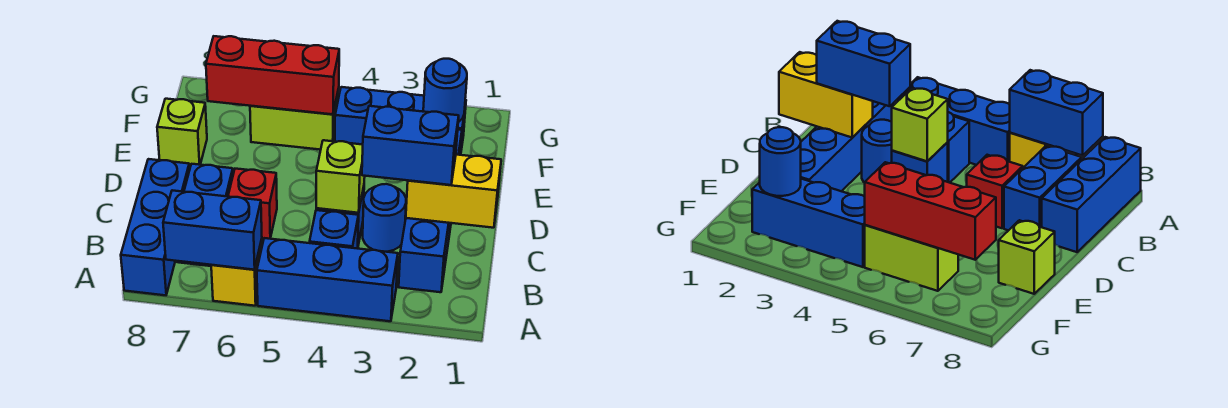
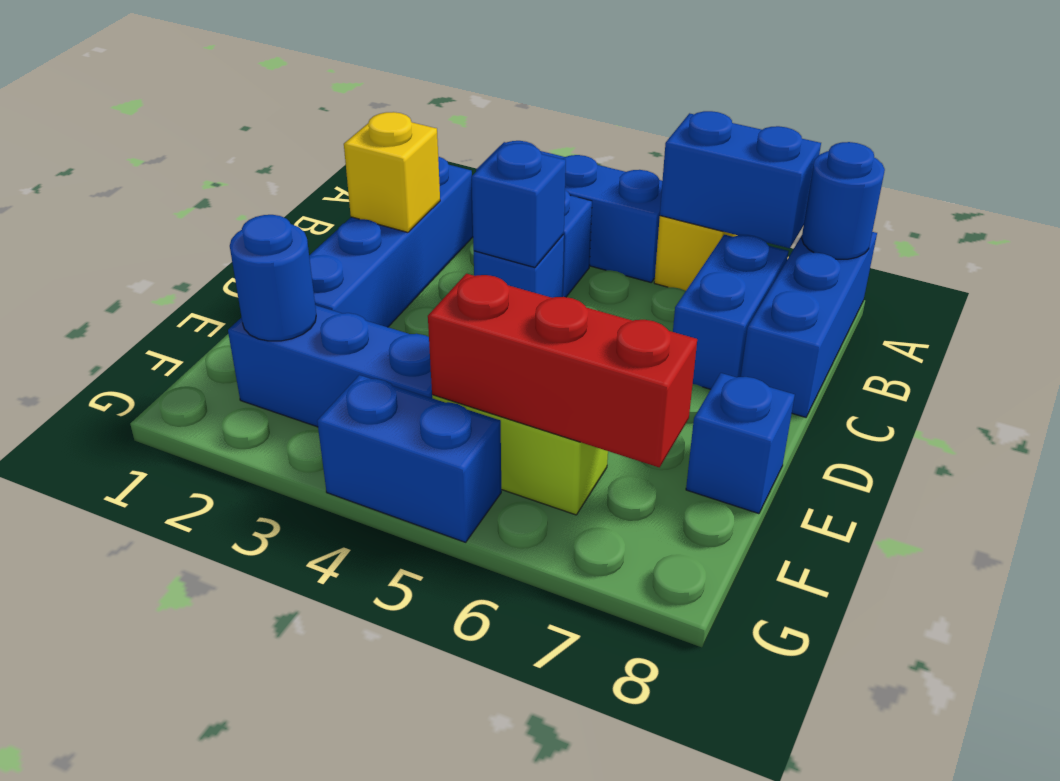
yellow brick C1:C2 level 2 -> yellow brick C2 level 2
blue brick C2:C3 level 3 -> blue brick G4:G5 level 1
blue round brick C3 level 1 -> blue round brick A8 level 2
lime brick C4 level 2 -> blue brick C4 level 2
red brick C6 level 1 -> none
lime brick E8 level 1 -> blue brick E8 level 1

